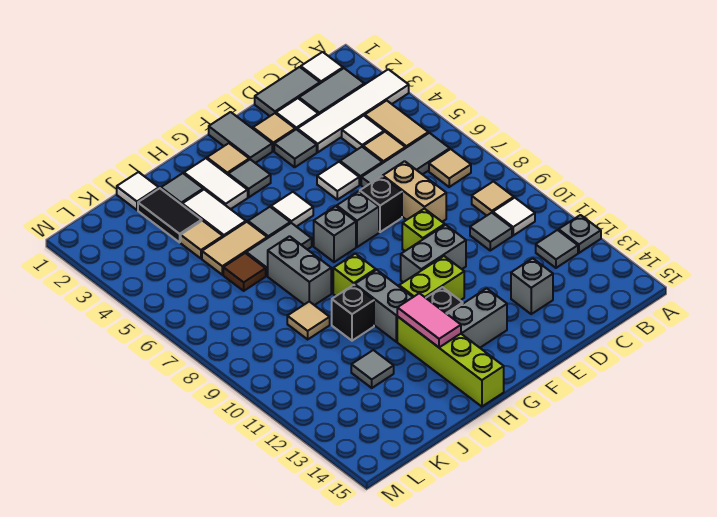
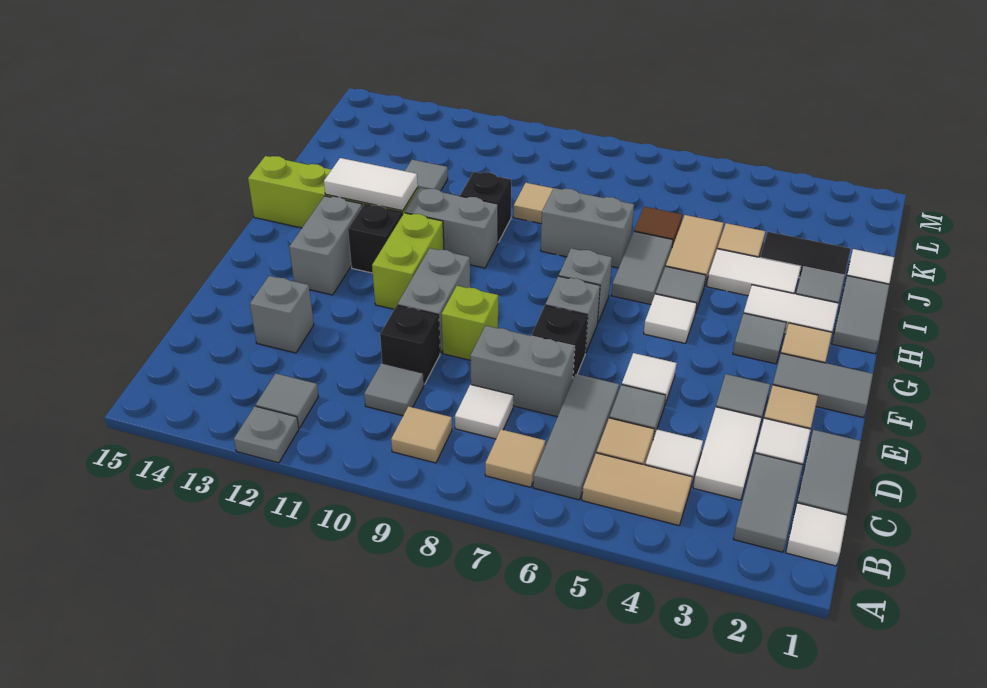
white tile A3:D3 level 1 -> white tile C3:D3 level 1
white tile B10 level 1 -> white tile C8 level 1
tan brick D7:D8 level 1 -> grey brick D7:D8 level 1
none -> black brick D10 level 1
none -> grey tile H1:I1 level 1
lime brick H9 level 1 -> none
pink tile H12:H13 level 2 -> white tile H12:H13 level 2

